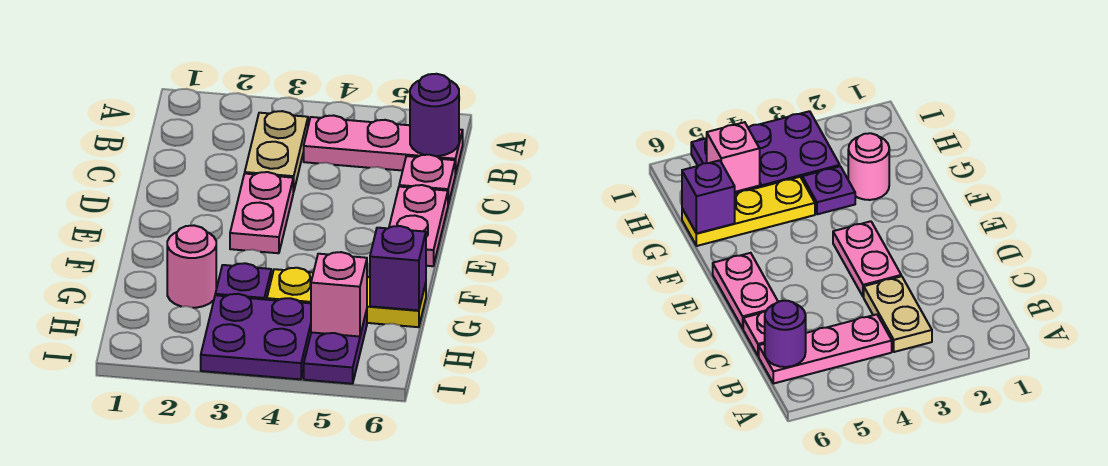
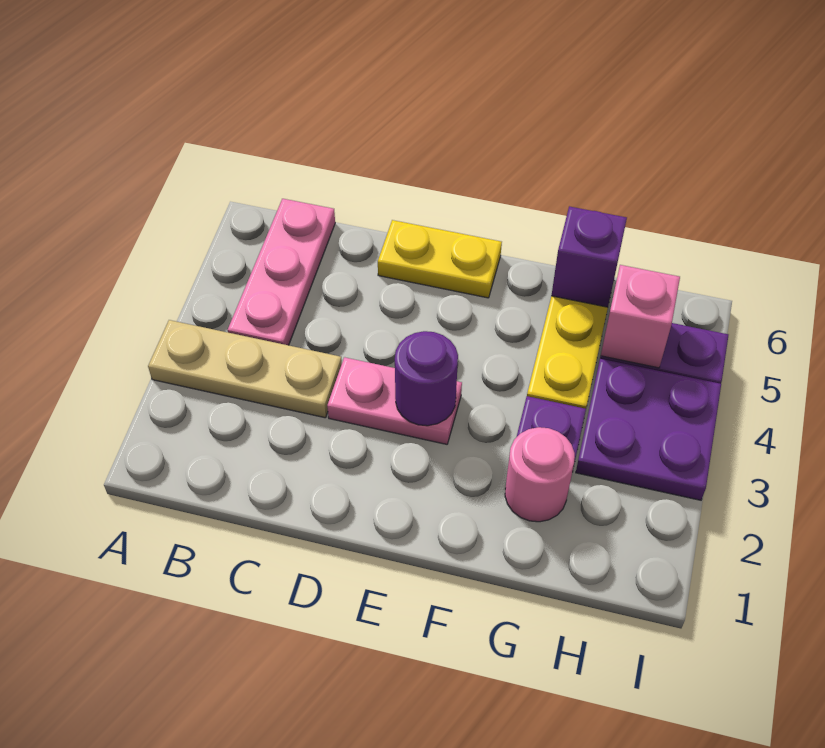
tan plate B3:C3 level 1 -> tan plate A3:C3 level 1
purple round brick B6 level 2 -> purple round brick E3 level 2
pink plate C6 level 1 -> none
pink plate D6:E6 level 1 -> yellow plate D6:E6 level 1

